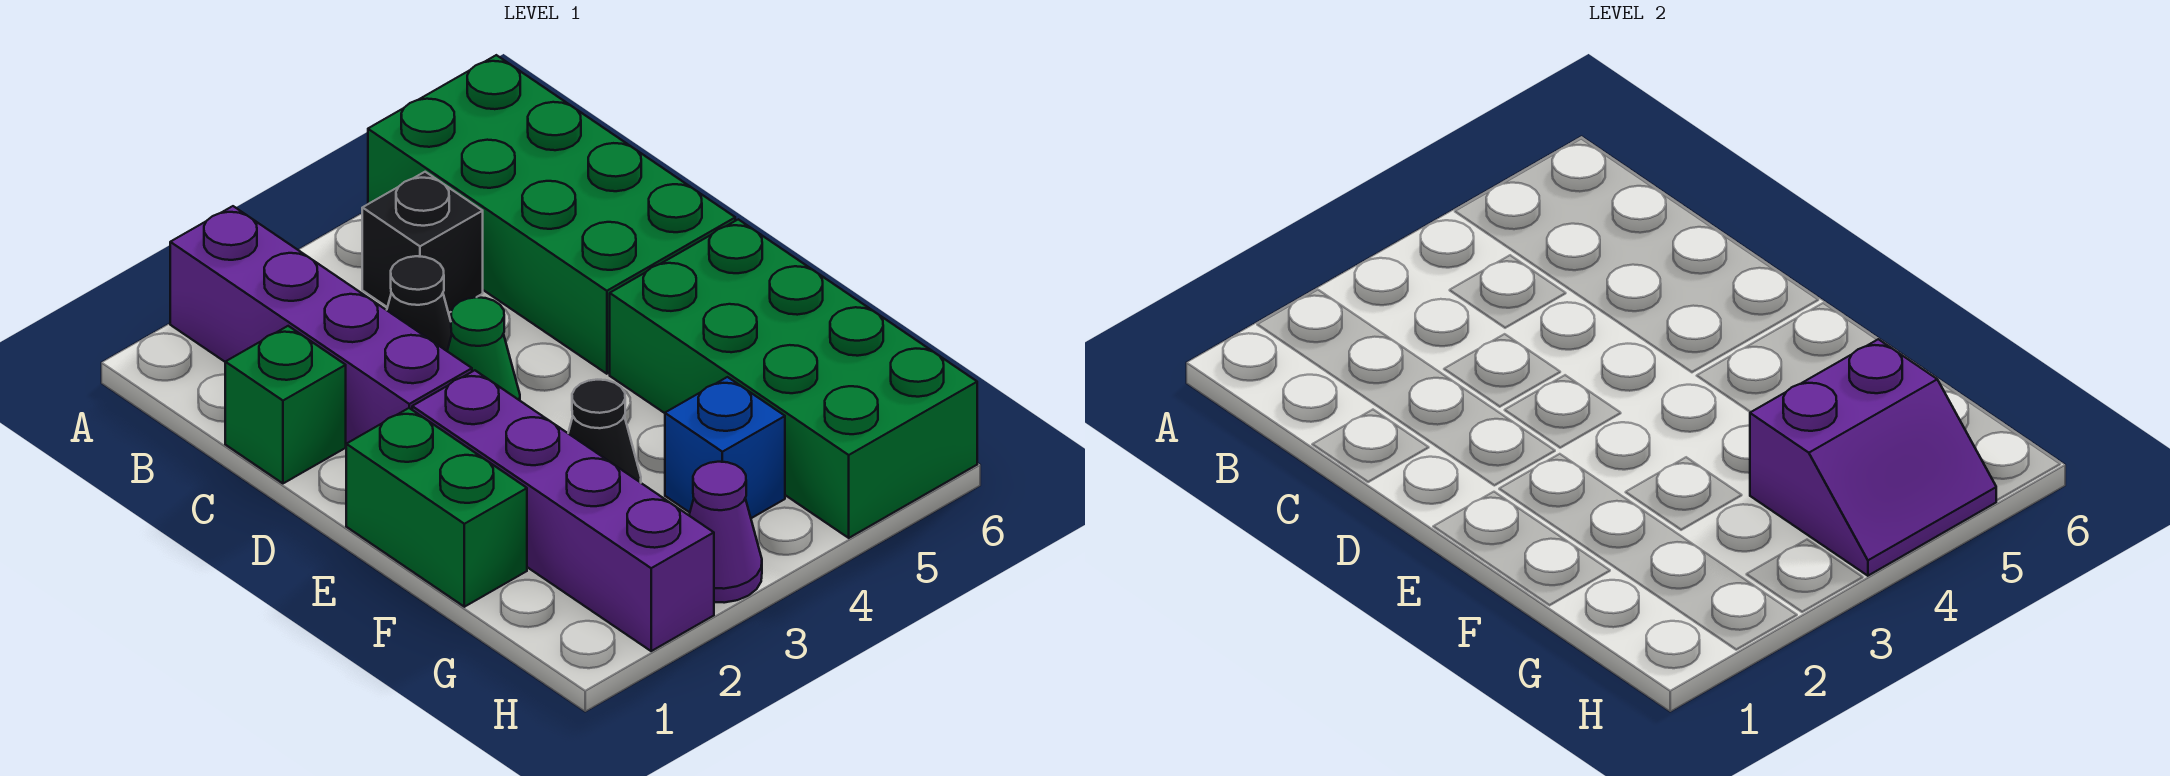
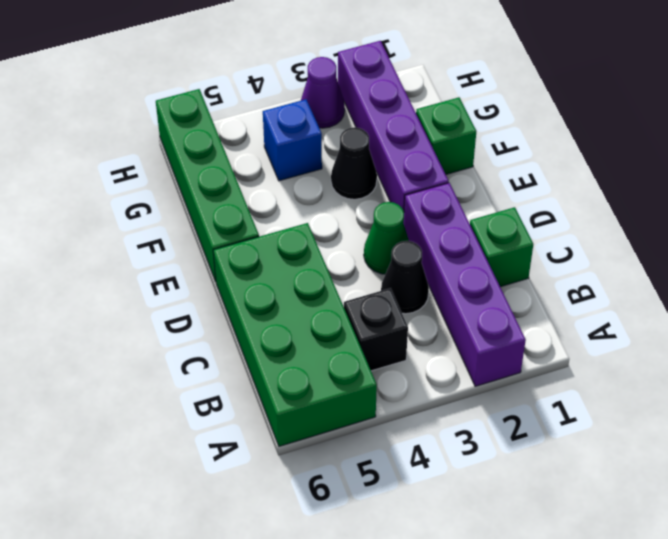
green brick E1:F1 level 1 -> green brick F1 level 1
green brick E5:H6 level 1 -> green brick E6:H6 level 1
purple slope G4:H5 level 2 top G -> none

